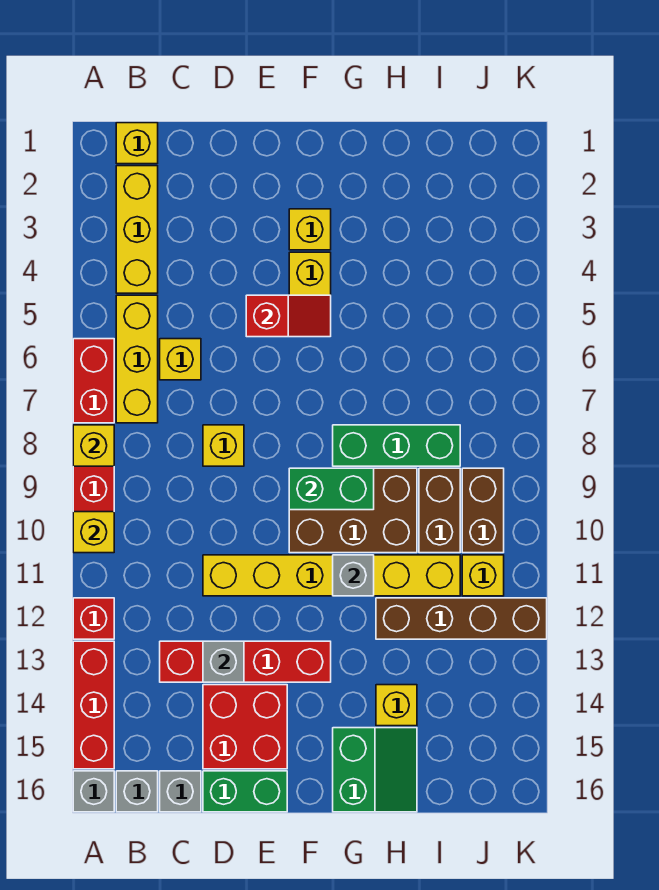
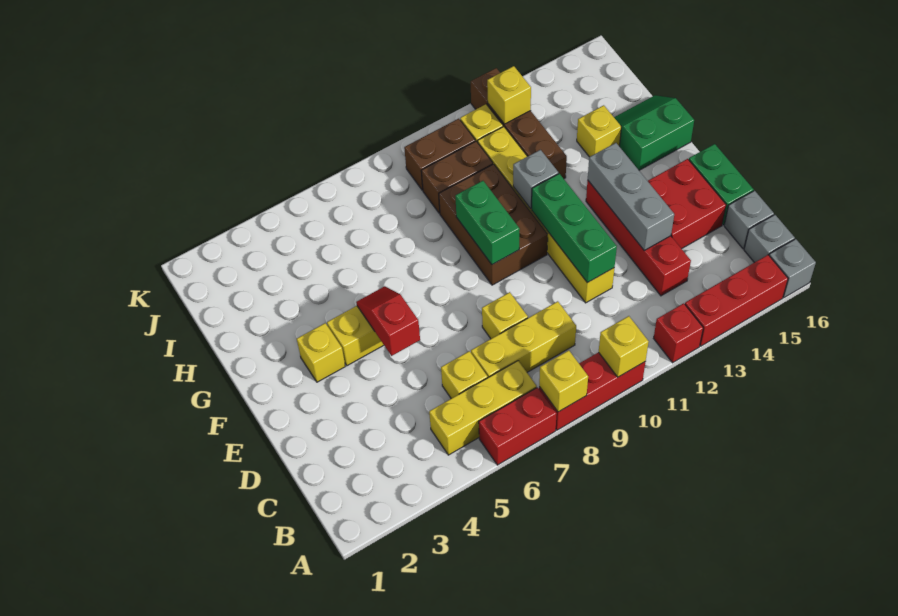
yellow brick B1 level 1 -> yellow brick J12 level 2
yellow brick B2:B4 level 1 -> yellow brick C7:C9 level 1
grey brick D13 level 2 -> grey brick D13:F13 level 2
green brick G8:I8 level 1 -> green brick D11:F11 level 2

